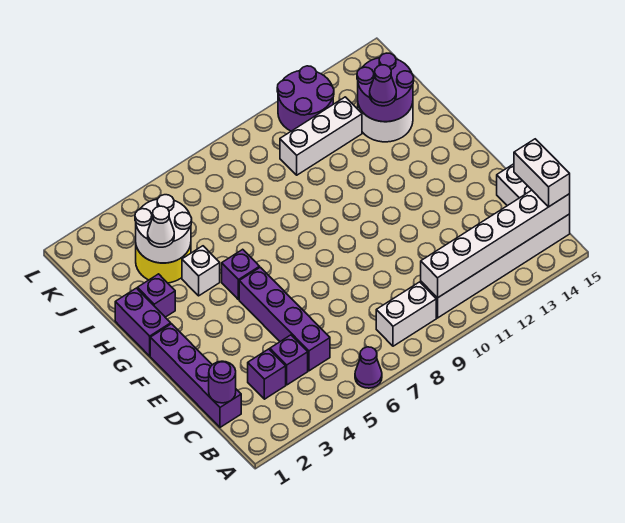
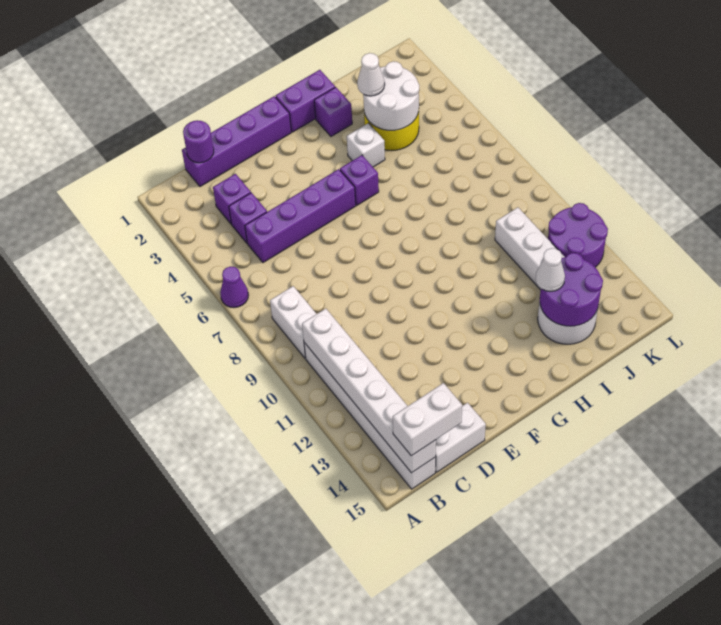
purple cone I13 level 3 -> white cone I13 level 3

